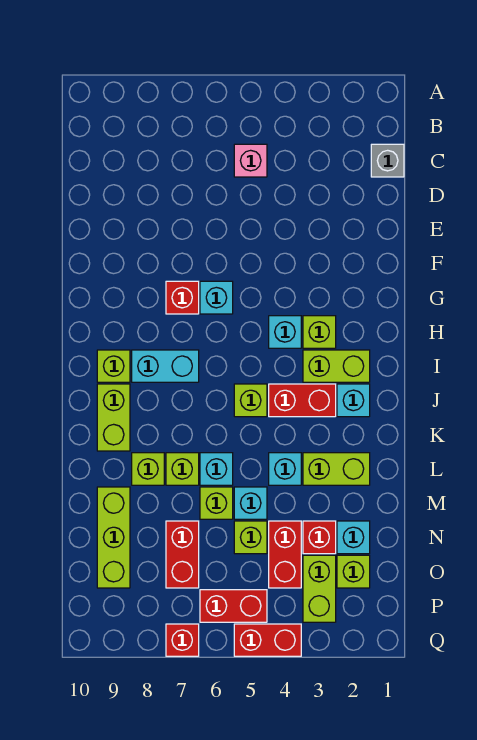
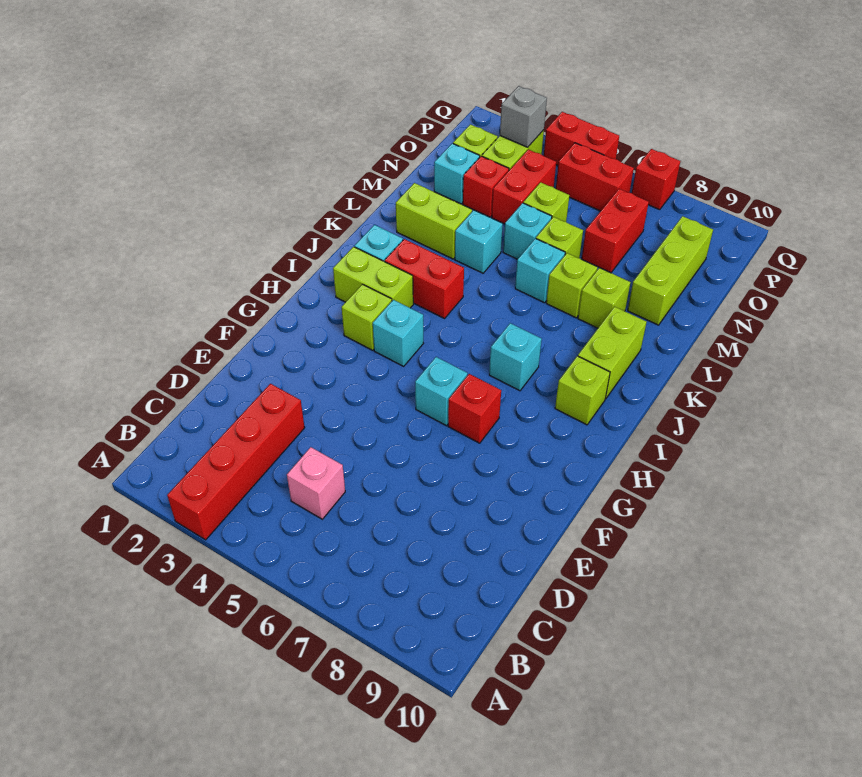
none -> red brick A3:D3 level 1
grey brick C1 level 1 -> grey brick P3 level 2
cyan brick I7:I8 level 1 -> cyan brick I7 level 1
lime brick J5 level 1 -> none

